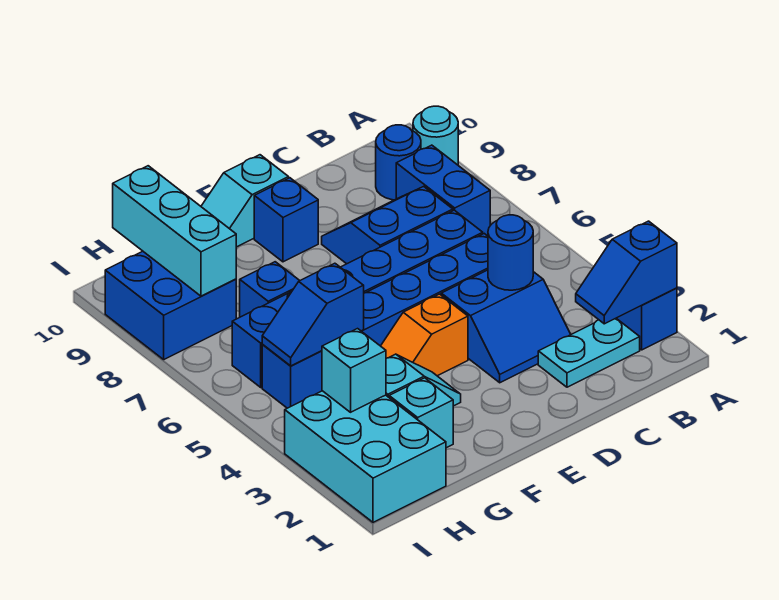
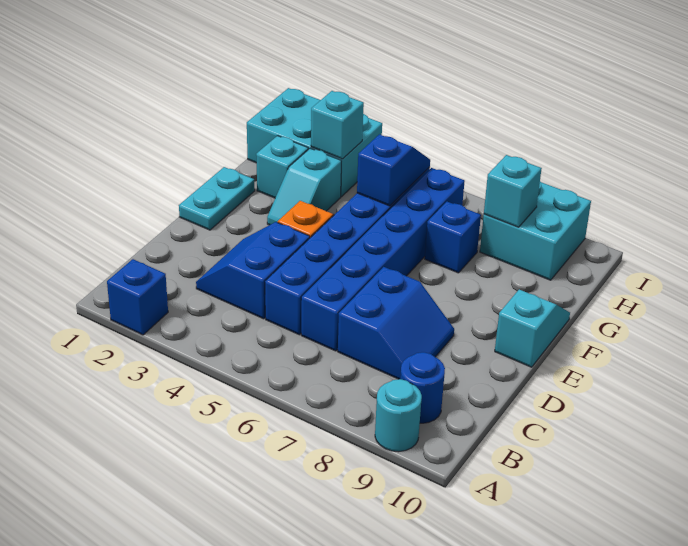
blue slope A2:B2 level 2 top A -> none
cyan plate B2:C2 level 1 -> cyan plate E1:F1 level 1
blue brick B7:B8 level 1 -> none
blue round brick C4 level 2 -> none
blue brick E9 level 1 -> none
blue brick H8:I9 level 1 -> cyan brick H8:I9 level 1
cyan brick H8:H10 level 2 -> cyan brick H8 level 2

